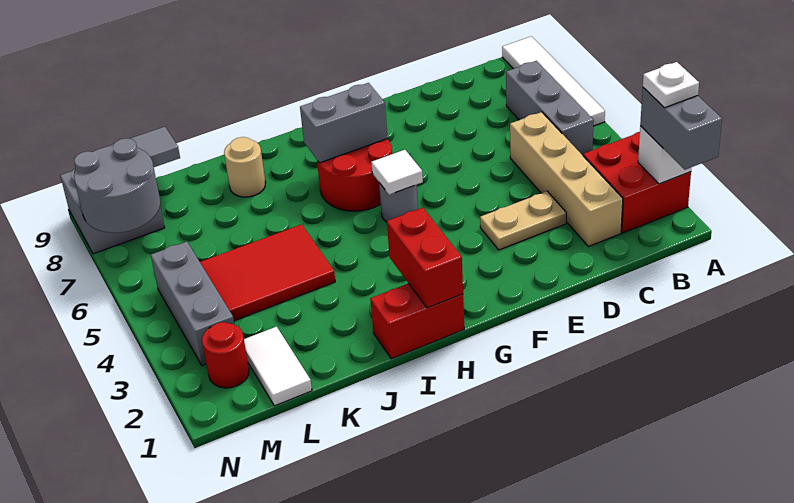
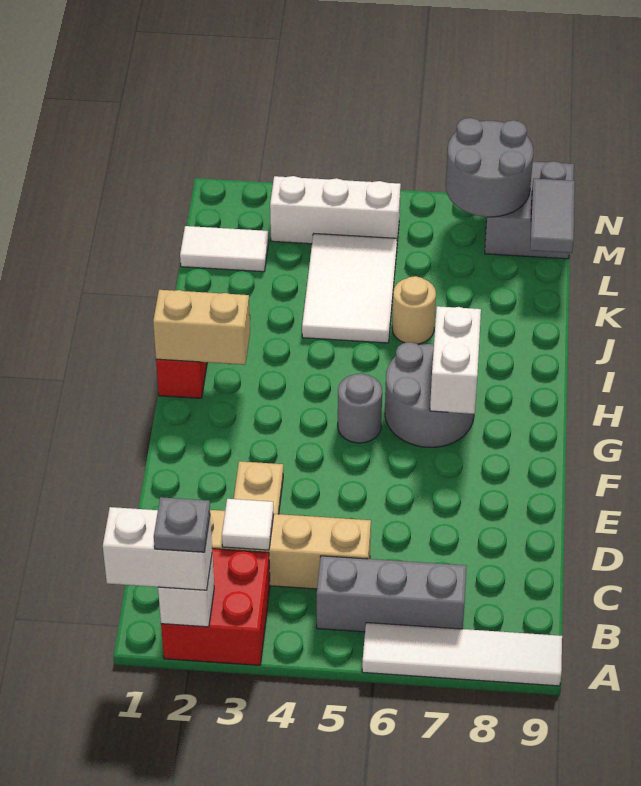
grey brick A1:A2 level 3 -> white brick A1:A2 level 3
white plate A2 level 4 -> grey plate A2 level 4
white tile G5 level 2 -> white tile C3 level 2
red round brick G6:H7 level 1 -> grey round brick G6:H7 level 1
grey brick G7:H7 level 2 -> white brick G7:H7 level 2
red brick H1:H2 level 2 -> tan brick H1:H2 level 2
red tile J4:L5 level 1 -> white tile J4:L5 level 1
tan round brick J8 level 1 -> tan round brick J6 level 1
red round brick M2 level 1 -> none
grey brick M3:M5 level 1 -> white brick M3:M5 level 1

